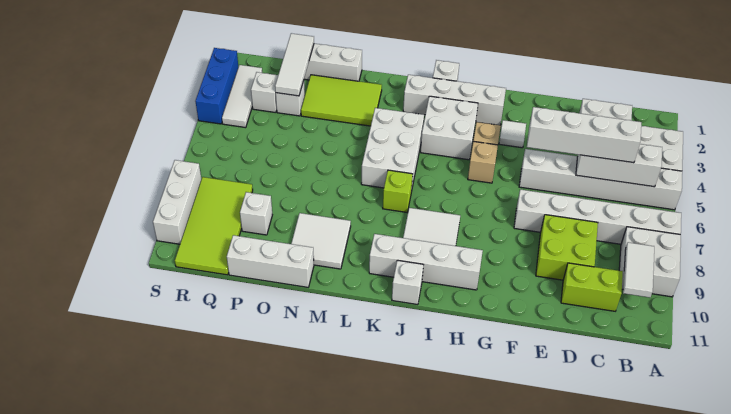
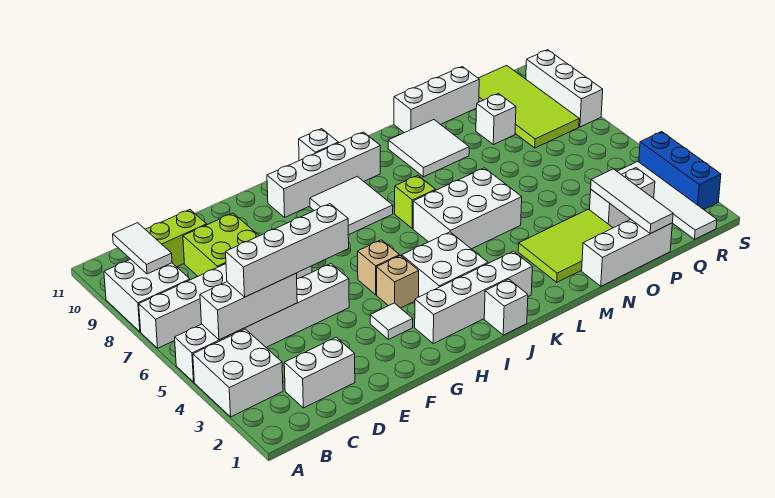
white brick K4:L6 level 1 -> white brick K5:M6 level 1
white tile R2:R4 level 1 -> white tile R1:R4 level 1

